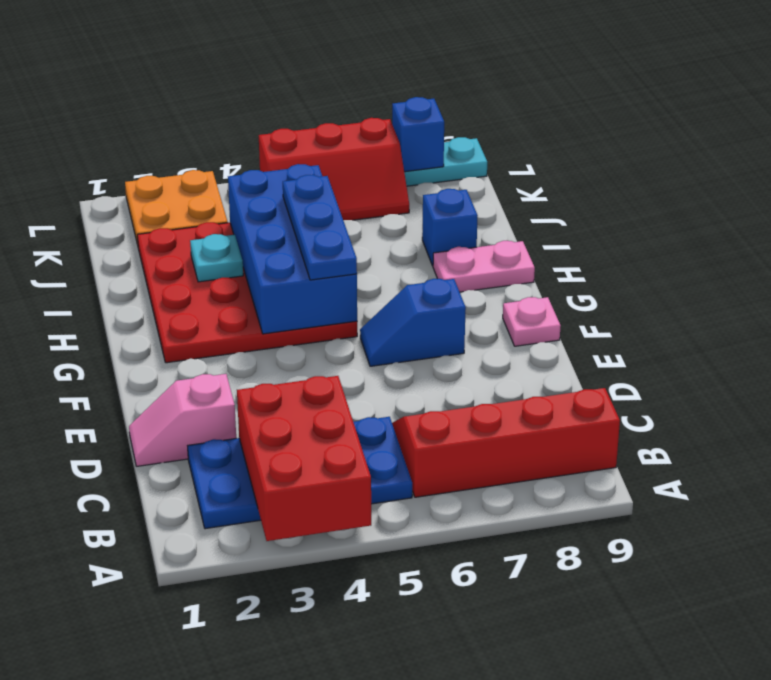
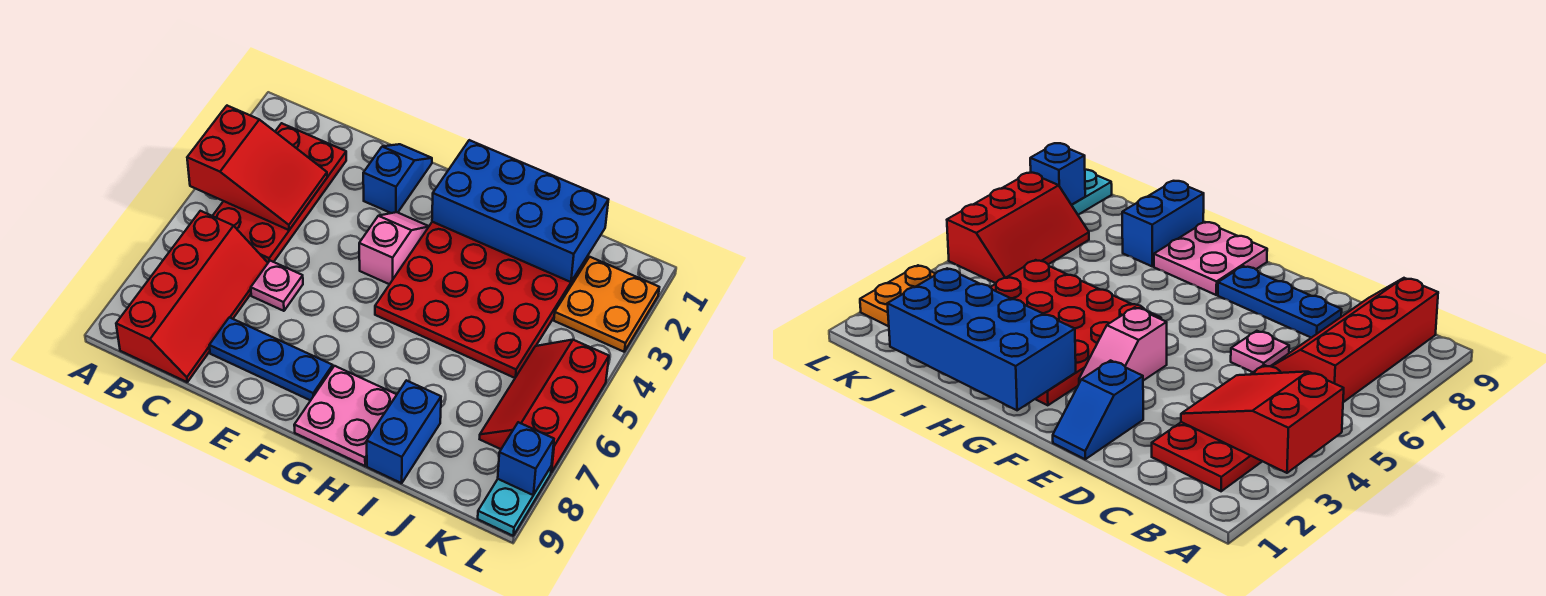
red brick A3:C4 level 2 -> red slope A3:C4 level 2 top A
blue plate B2:C5 level 1 -> red plate B2:C5 level 1
pink slope D1:D2 level 1 top 2 -> pink slope F3:F4 level 1 top 4
blue slope F6:F7 level 1 top 7 -> blue slope E1:E2 level 1 top 2
pink plate F9 level 1 -> pink plate D6 level 1
blue brick G4:J5 level 2 -> blue brick G1:J2 level 2
blue plate G5:I5 level 3 -> blue plate D8:F8 level 1
pink plate H8:H9 level 1 -> pink plate G8:H9 level 1
cyan plate I3 level 2 -> none
blue brick I8 level 1 -> blue brick I8:I9 level 1

